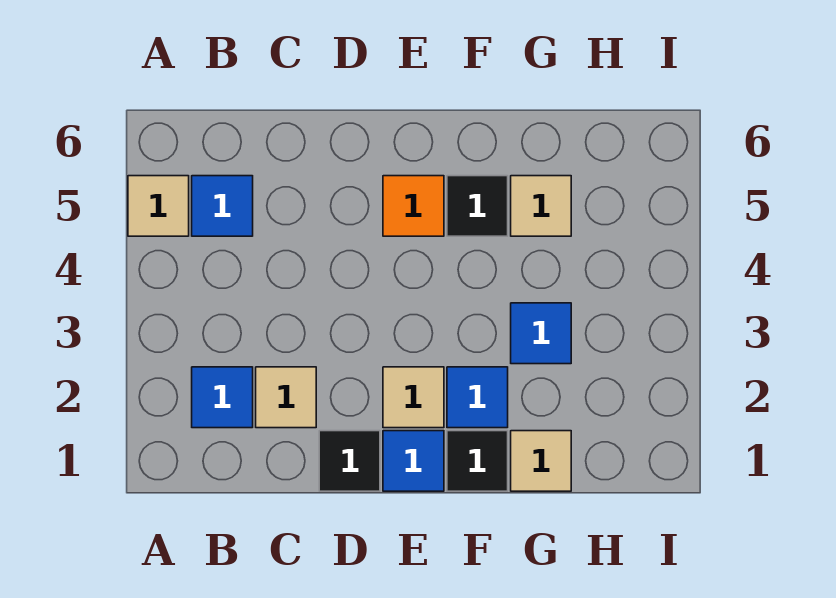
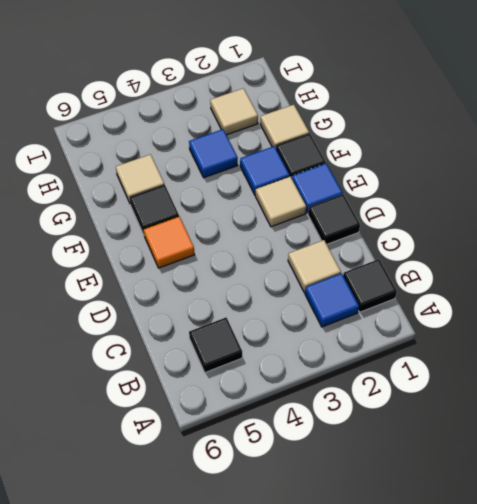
tan tile A5 level 1 -> tan tile H2 level 1
none -> black tile B1 level 1
blue tile B5 level 1 -> black tile B5 level 1

